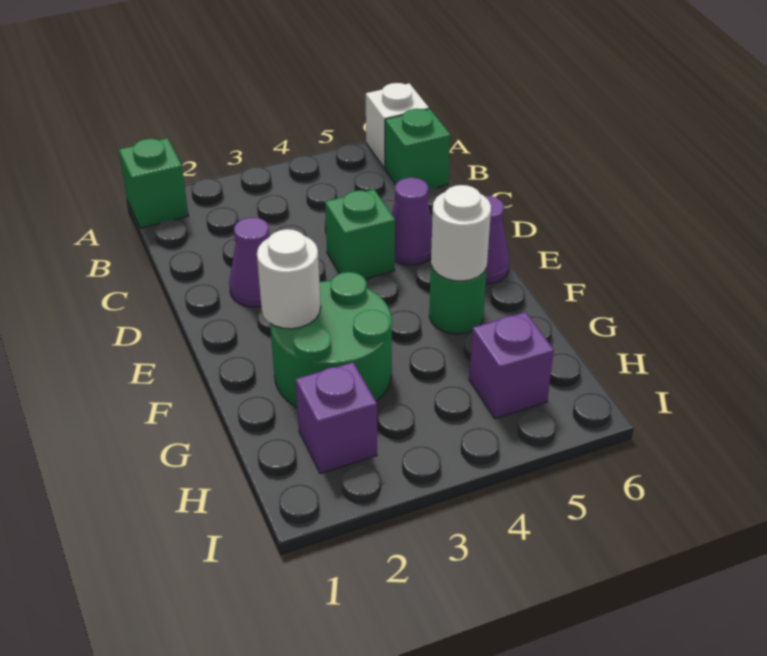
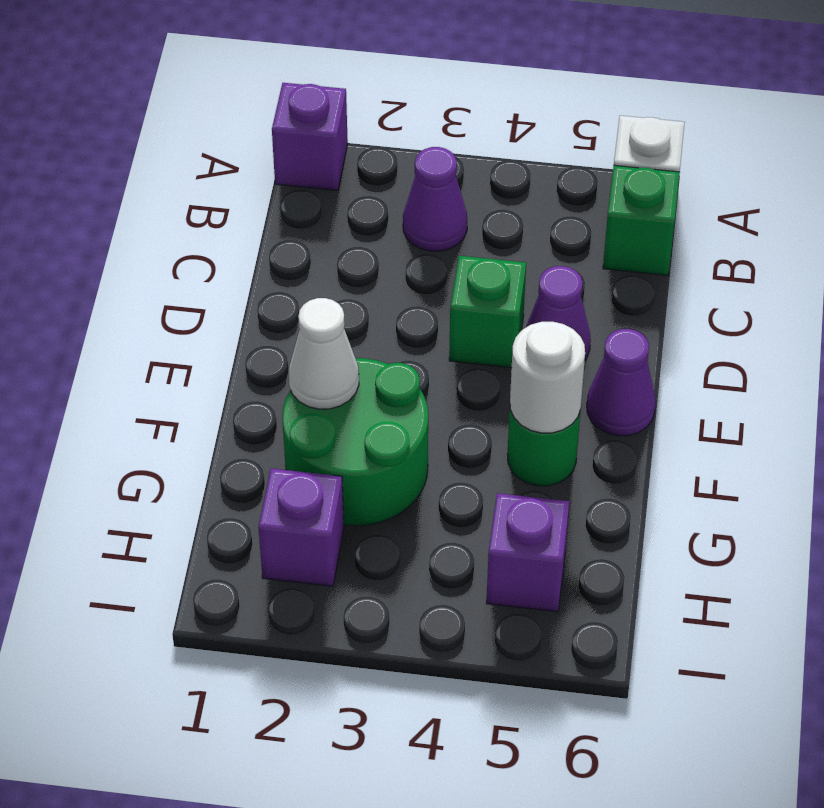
green brick A1 level 1 -> purple brick A1 level 1
purple cone D2 level 1 -> purple cone B3 level 1
white round brick F2 level 2 -> white cone F2 level 2

